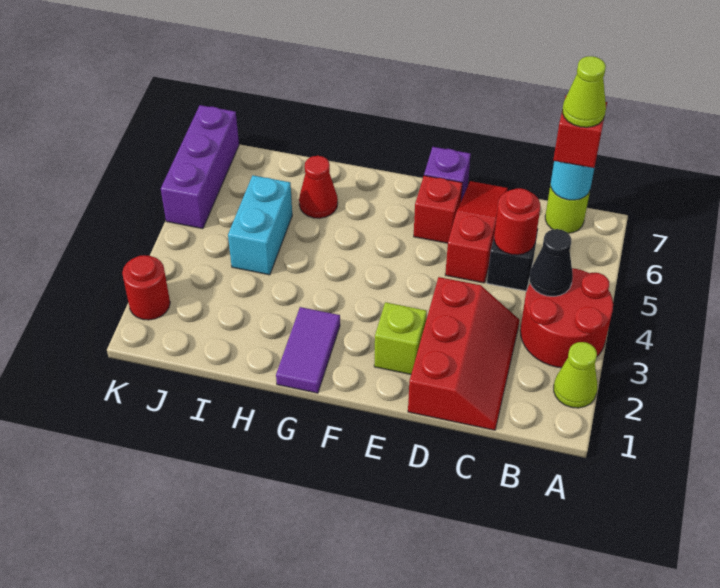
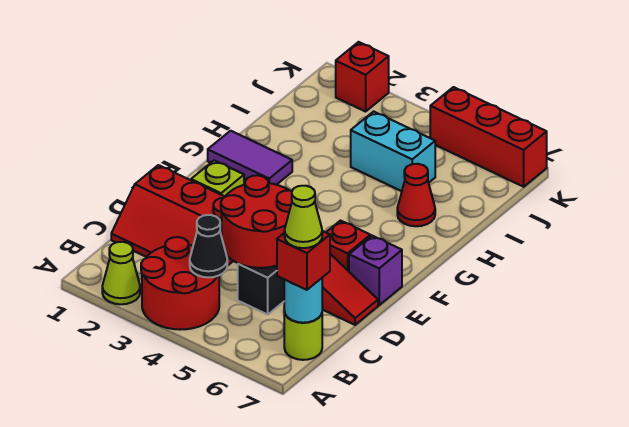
red round brick C5 level 2 -> red round brick C4:D5 level 2
red round brick K2 level 1 -> red brick K2 level 1
purple brick K5:K7 level 1 -> red brick K5:K7 level 1

